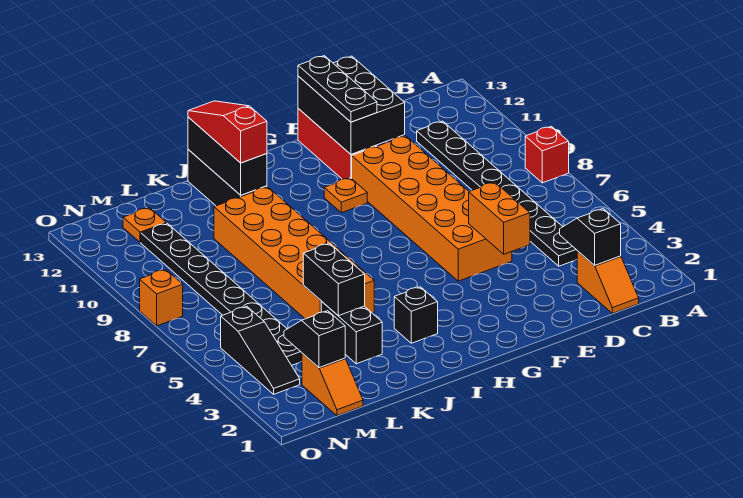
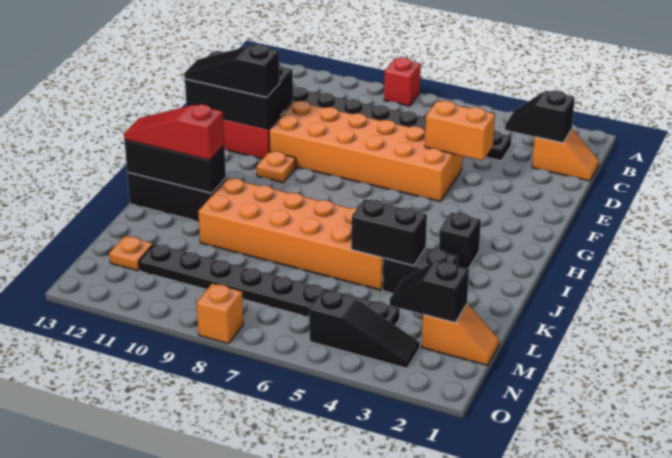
black plate F11:F13 level 3 -> black slope F11:F13 level 3 top 11

